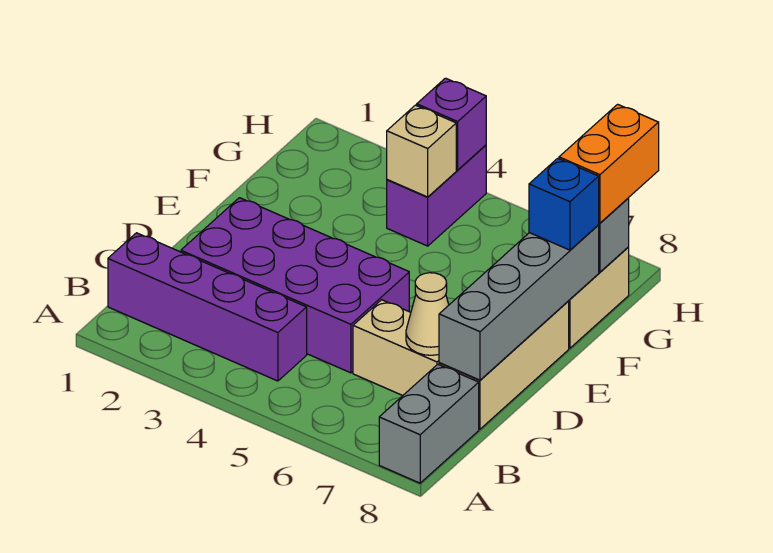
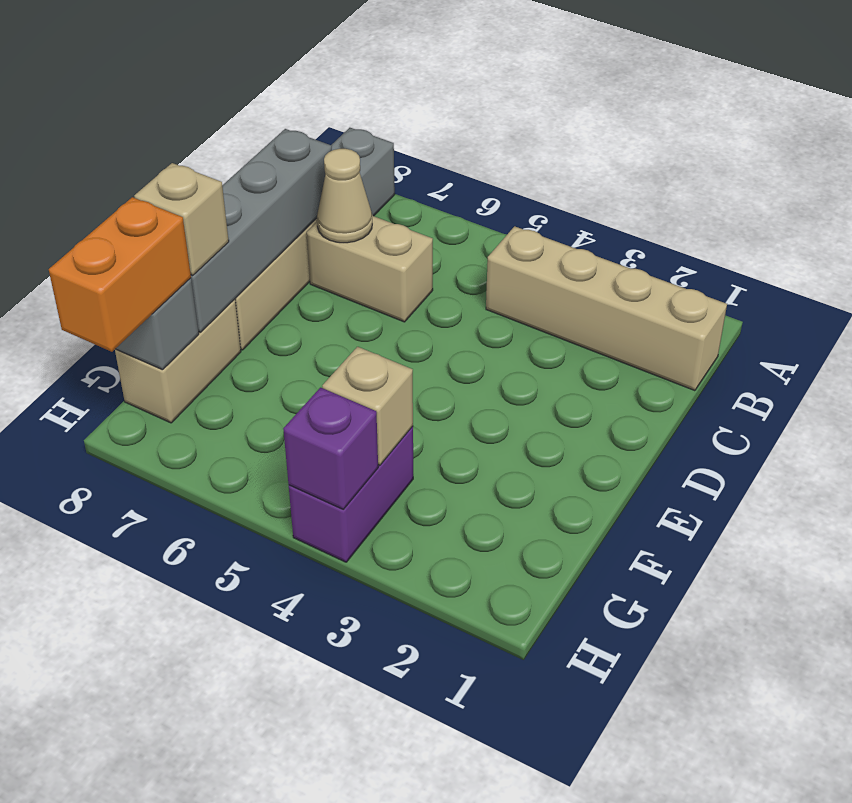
purple brick B1:B4 level 1 -> tan brick B1:B4 level 1
purple brick C2:D5 level 1 -> none
blue brick F8 level 3 -> tan brick F8 level 3

